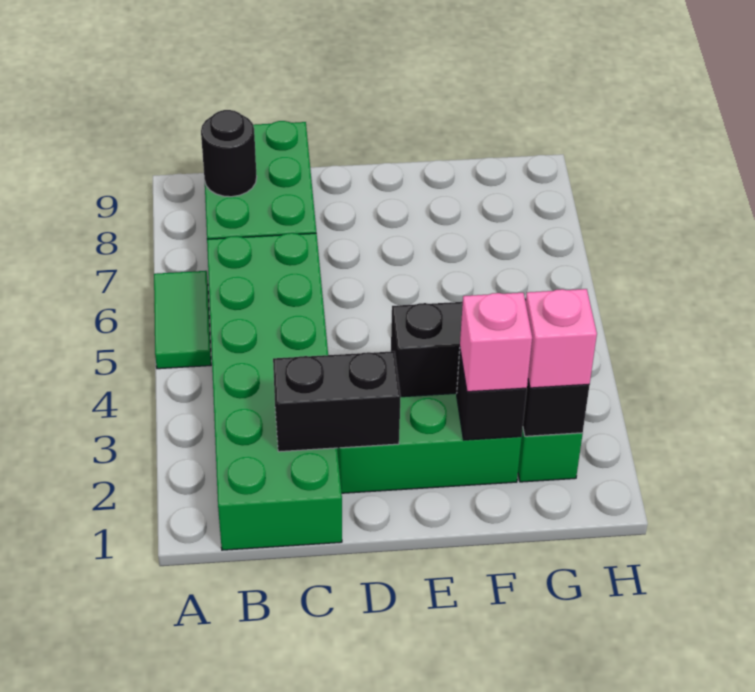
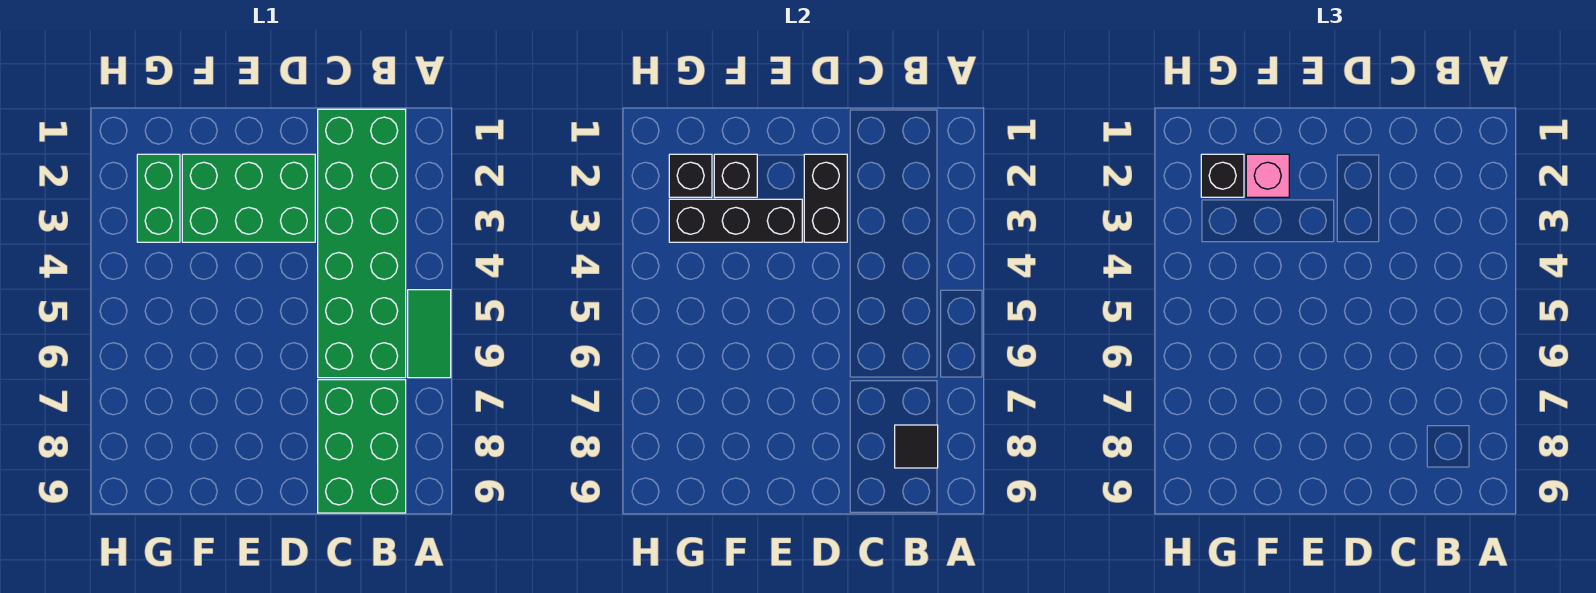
black round brick B8 level 2 -> black tile B8 level 2
black brick C2:D2 level 2 -> black brick D2:D3 level 2
pink brick G2 level 3 -> black brick G2 level 3

